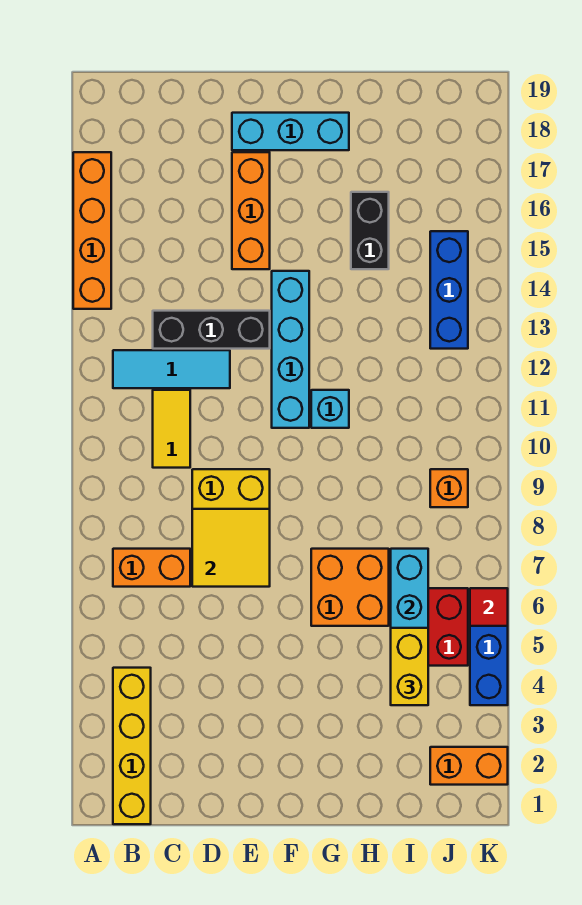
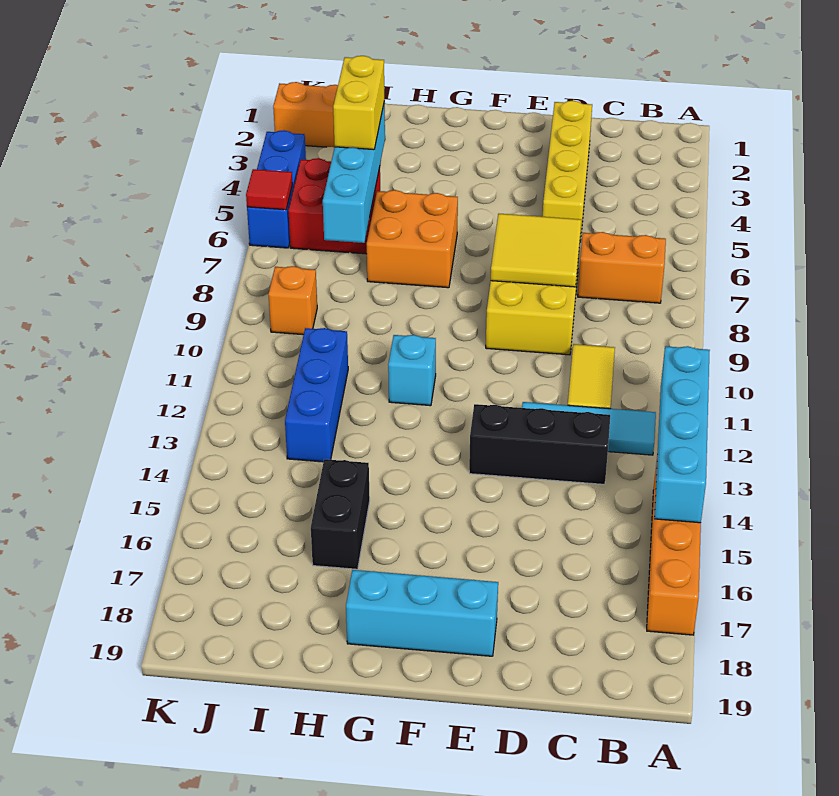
yellow brick B1:B4 level 1 -> yellow brick D2:D5 level 1
orange brick E15:E17 level 1 -> none
cyan brick F11:F14 level 1 -> cyan brick A12:A15 level 2
blue brick J13:J15 level 1 -> blue brick I11:I13 level 1

